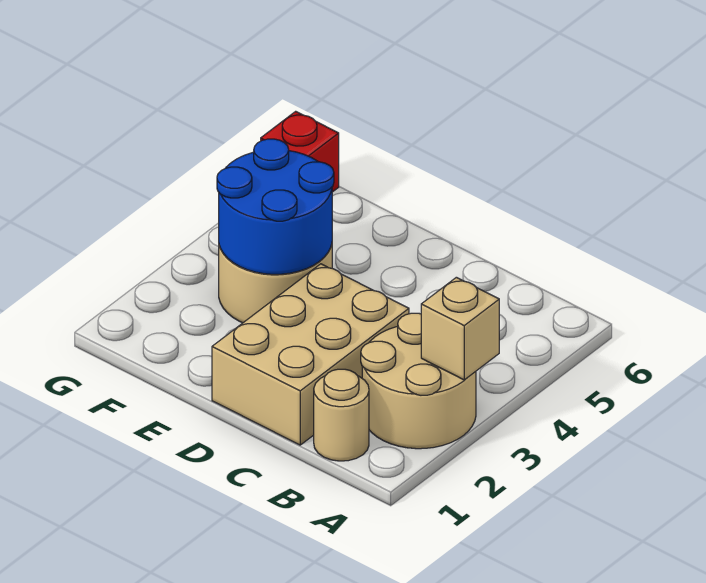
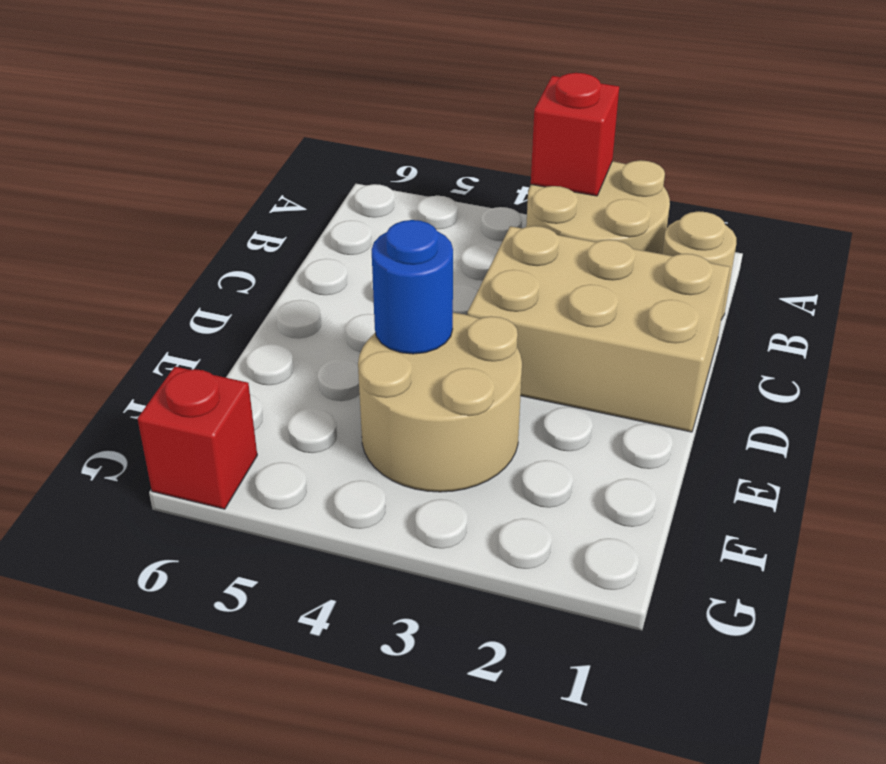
tan brick A3 level 2 -> red brick A3 level 2
blue round brick E3:F4 level 2 -> blue round brick E4 level 2

